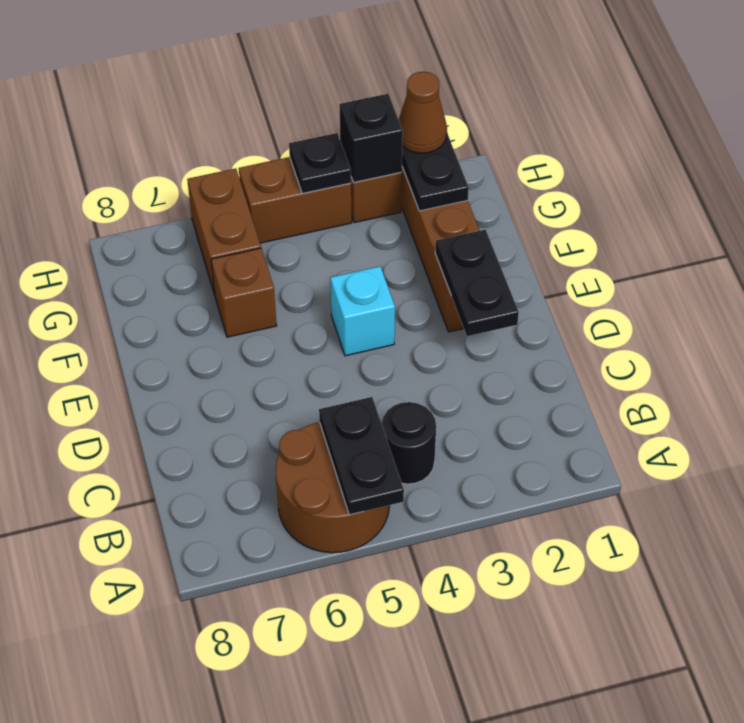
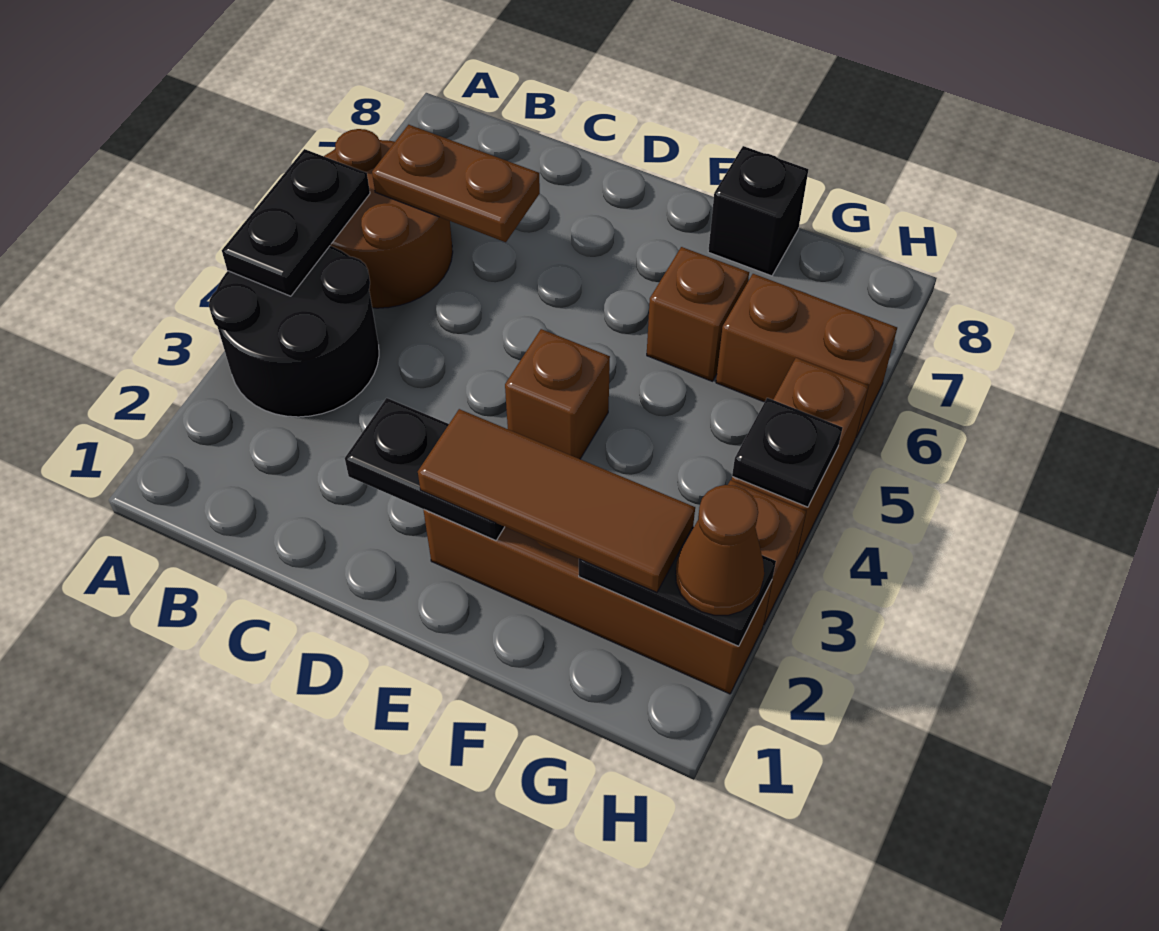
black plate A5:B5 level 2 -> black plate A4:A5 level 2
black round brick B4 level 1 -> black round brick A3:B4 level 1
none -> brown plate B6:C6 level 2
none -> brown tile E2:G2 level 3
cyan brick E4 level 1 -> brown brick E4 level 1
black brick H3 level 2 -> black brick F8 level 1

